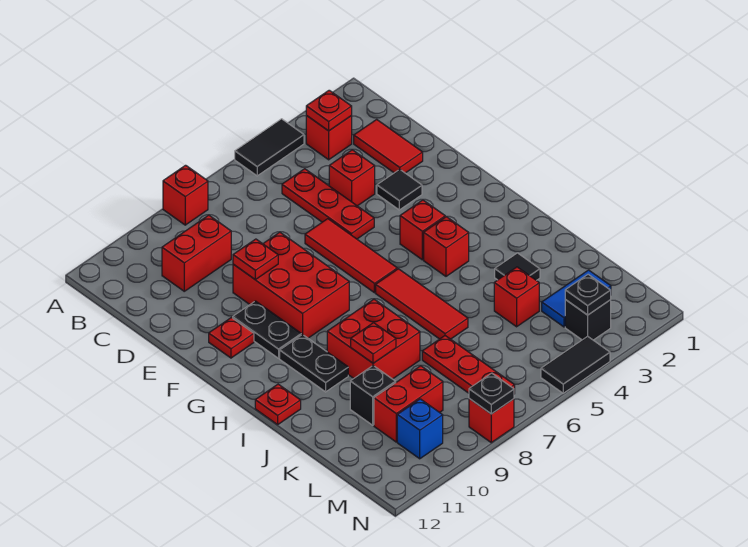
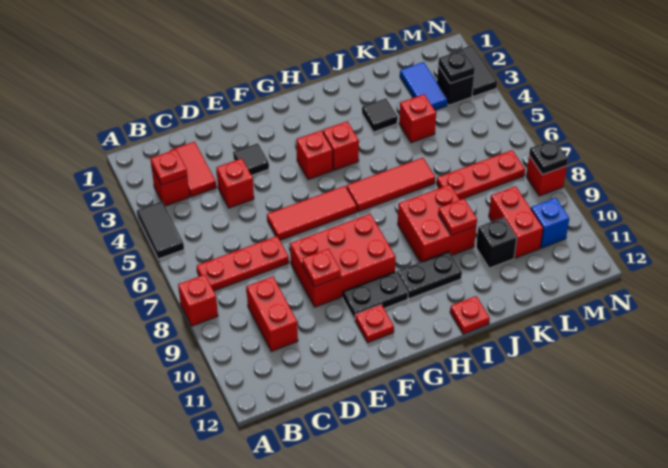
red tile C2:D2 level 1 -> red tile C2:C3 level 1
red plate C5:E5 level 1 -> red plate B7:D7 level 1
black tile N4:N5 level 1 -> black tile N2:N3 level 1

